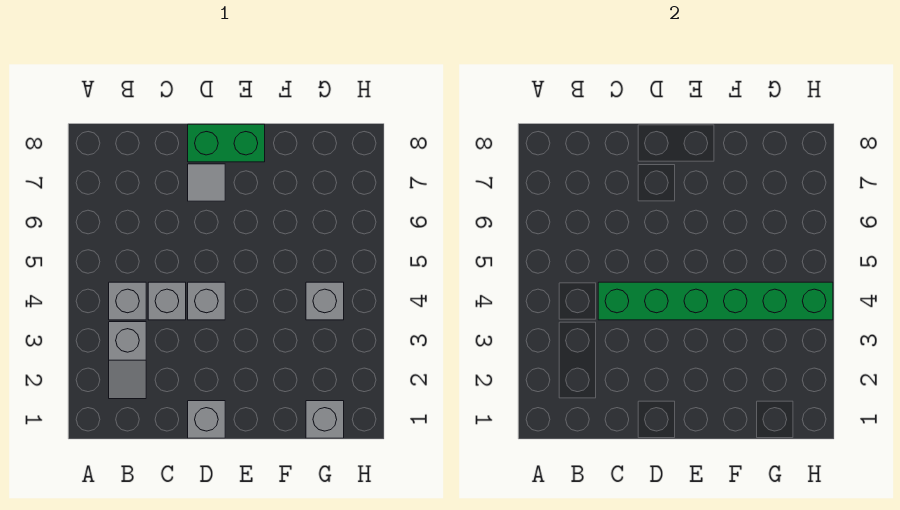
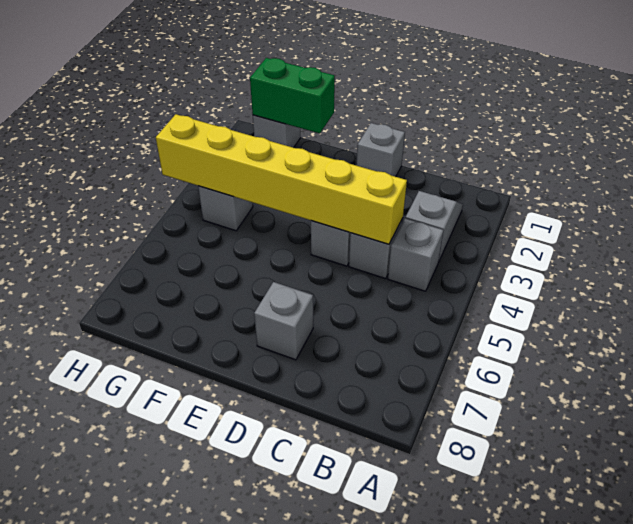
green brick C4:H4 level 2 -> yellow brick C4:H4 level 2
grey tile D7 level 1 -> grey brick D7 level 1
green brick D8:E8 level 1 -> green brick F1:G1 level 2

